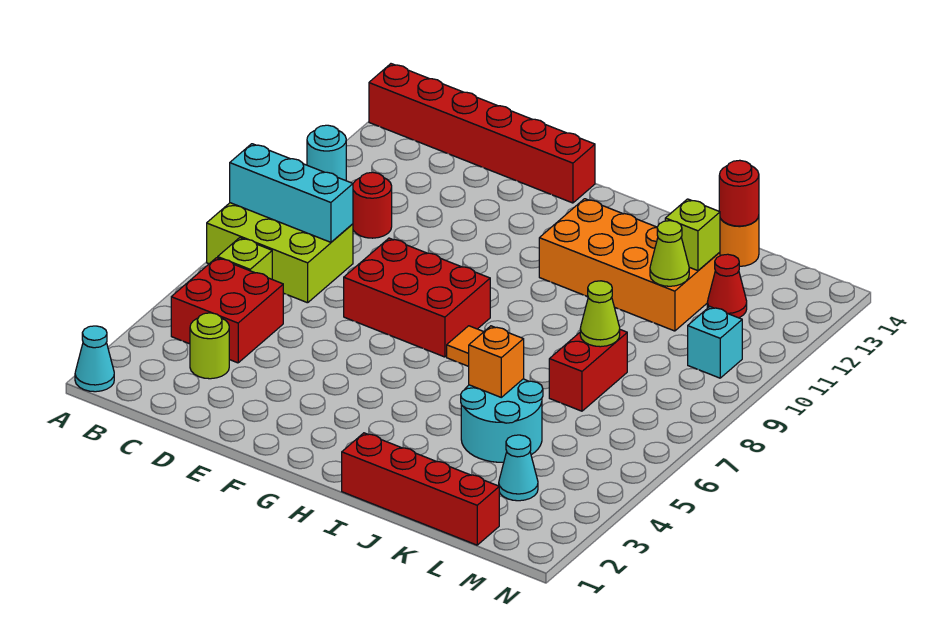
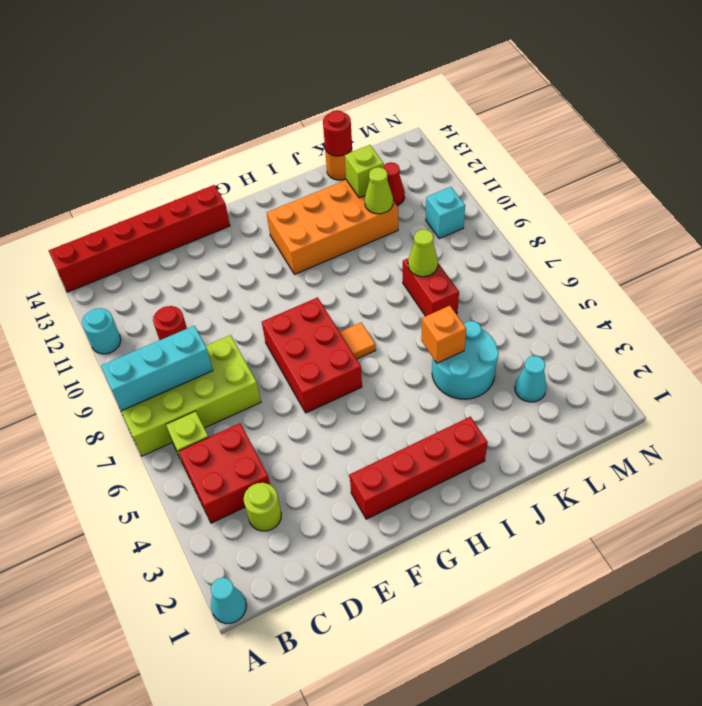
lime brick A7:C8 level 1 -> lime brick A7:D8 level 1
red brick E7:G8 level 1 -> red brick F6:G8 level 1
red brick I1:L1 level 1 -> red brick F2:I2 level 1

